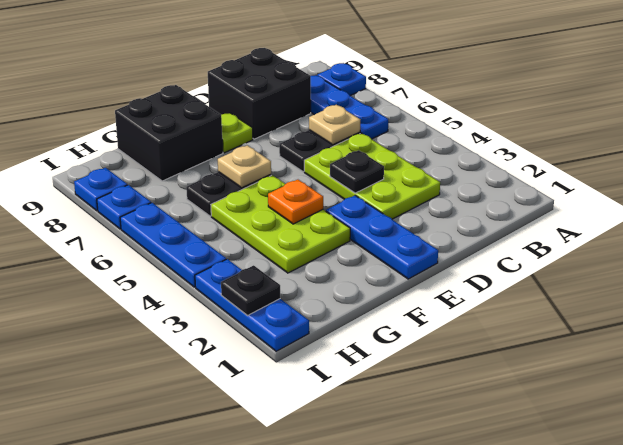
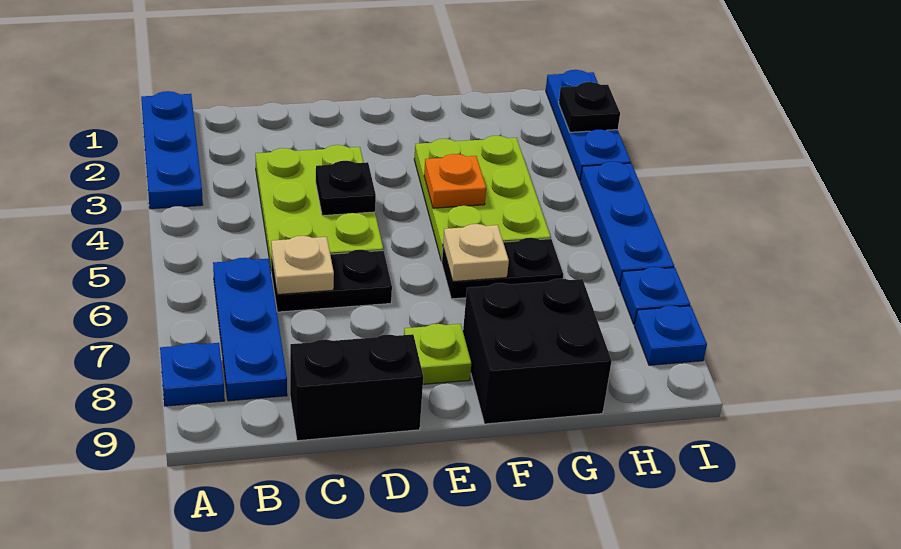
black brick C8:D9 level 1 -> black brick C9:D9 level 1
blue plate E1:E3 level 1 -> blue plate A1:A3 level 1

